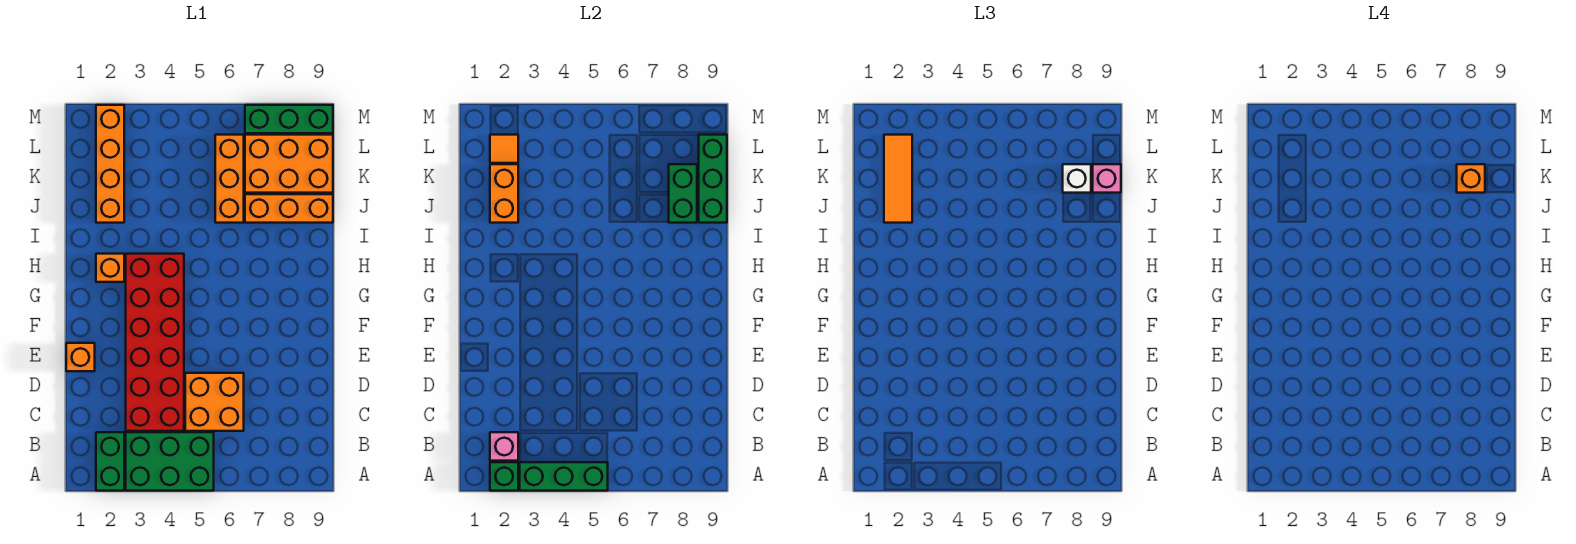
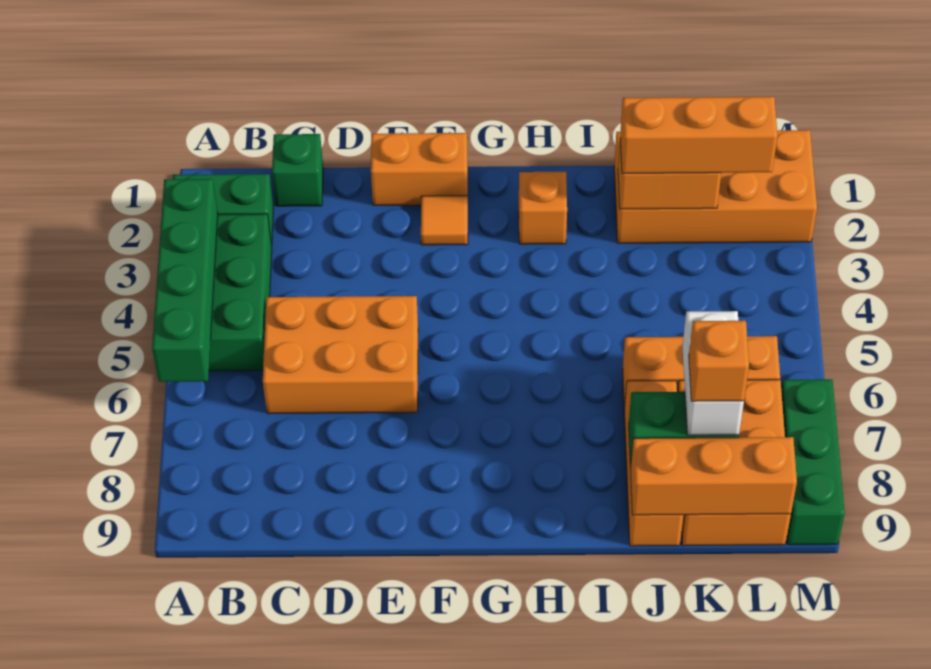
green brick A2 level 2 -> green brick C1 level 1
green brick A3:A5 level 2 -> green brick A3:A6 level 2
pink brick B2 level 2 -> none
red brick C3:H4 level 1 -> none
orange brick C5:D6 level 1 -> orange brick C5:E6 level 1
orange brick E1 level 1 -> orange brick E1:F1 level 1
orange brick J2:M2 level 1 -> orange brick J1:M2 level 1
orange tile J2:L2 level 3 -> orange brick J2:L2 level 3
green brick J9:L9 level 2 -> orange brick J9:L9 level 2
white brick K8 level 3 -> white brick K7:K8 level 3
pink brick K9 level 3 -> none
orange tile L2 level 2 -> orange tile F2 level 1

